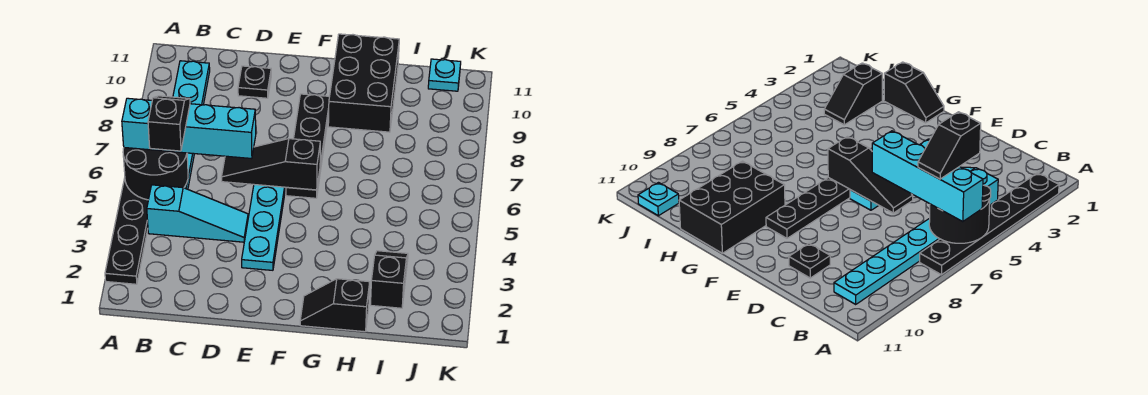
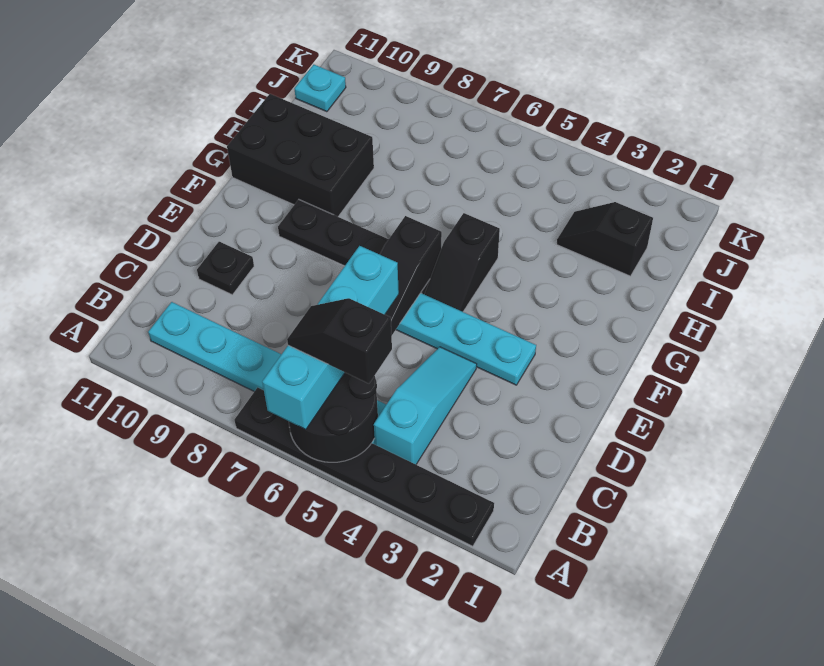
black slope G1:H1 level 1 top H -> black slope F5:G5 level 1 top G

